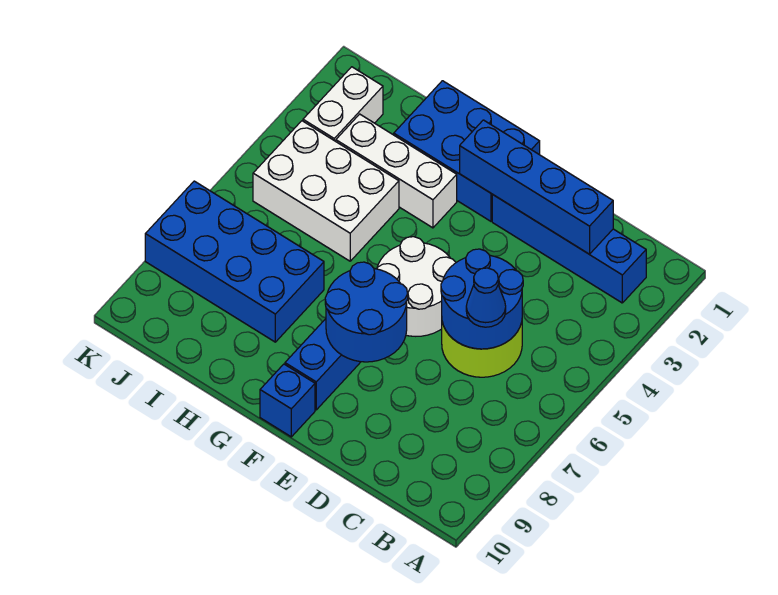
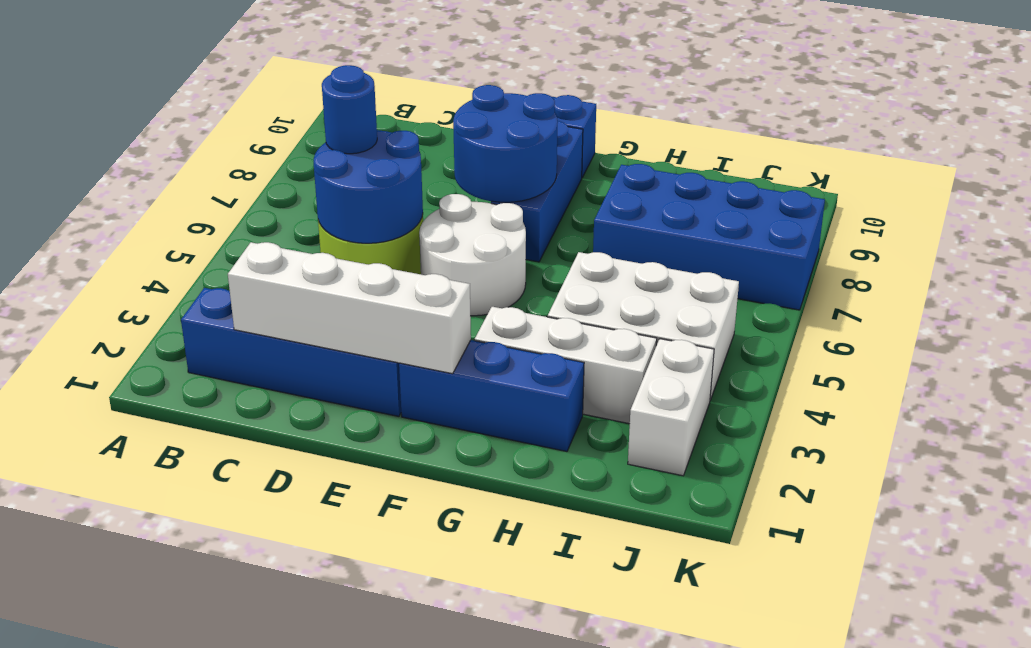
blue brick C2:F2 level 2 -> white brick C2:F2 level 2
blue cone C6 level 3 -> blue round brick C6 level 3
blue brick F1:H2 level 1 -> blue brick F2:H2 level 1

